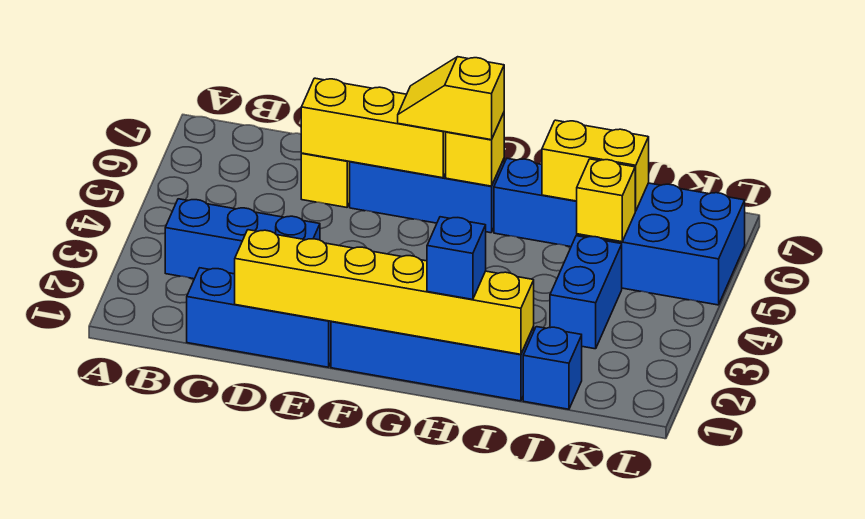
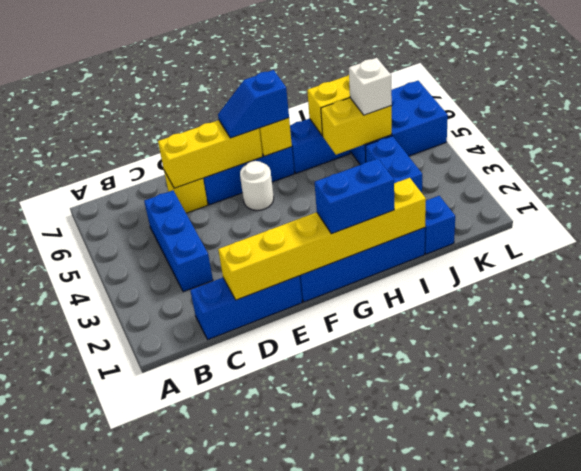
blue brick B3:D3 level 1 -> blue brick C3:C5 level 1
none -> white round brick F5 level 1
yellow slope F6:G6 level 3 top G -> blue slope F6:G6 level 3 top G
blue brick H1 level 3 -> blue brick G1:H1 level 3
yellow brick J5 level 2 -> yellow brick I5:J5 level 2
none -> white brick J5 level 3

